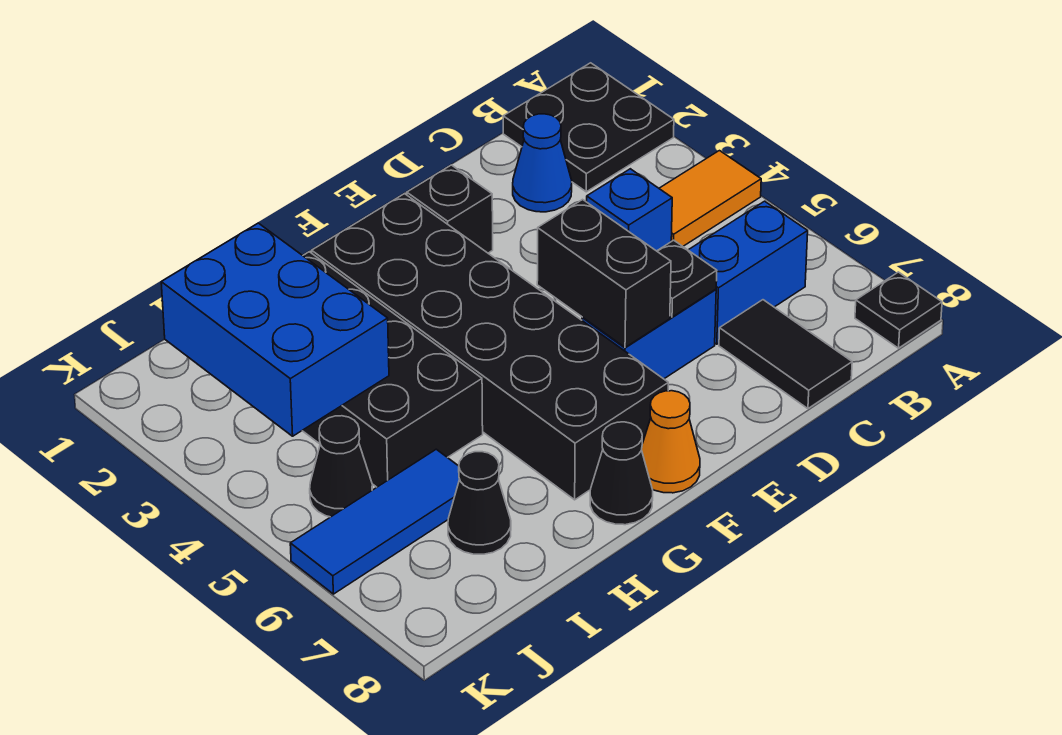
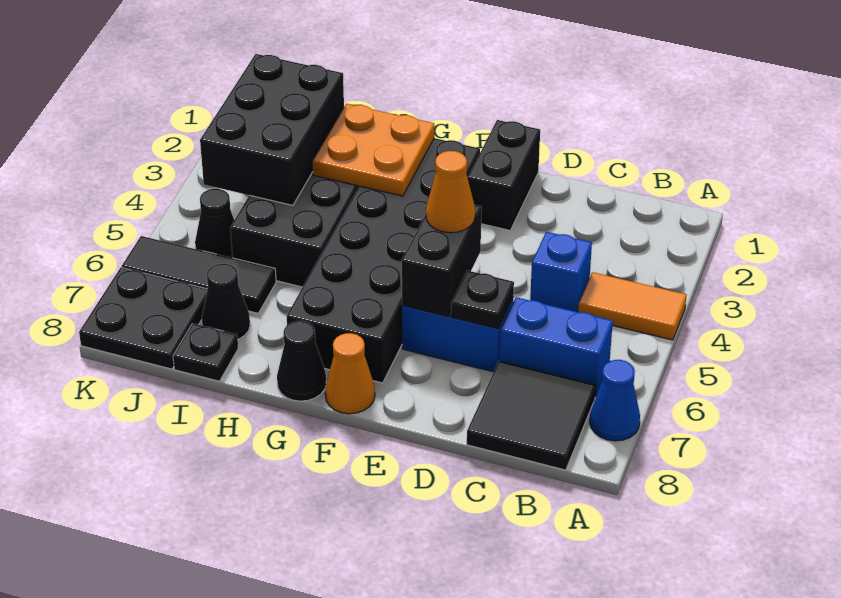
black plate A1:B2 level 1 -> black plate J7:K8 level 1
black plate A8 level 1 -> black plate I8 level 1
blue cone C2 level 1 -> blue cone A7 level 1
black tile C7:C8 level 1 -> black tile B7:C8 level 1
black brick E2 level 1 -> black brick E1:E2 level 1
none -> orange cone E5 level 3
none -> orange plate G2:H3 level 2
blue brick I2:J4 level 2 -> black brick I2:J4 level 2
blue tile I6:K6 level 1 -> black tile I6:K6 level 1

